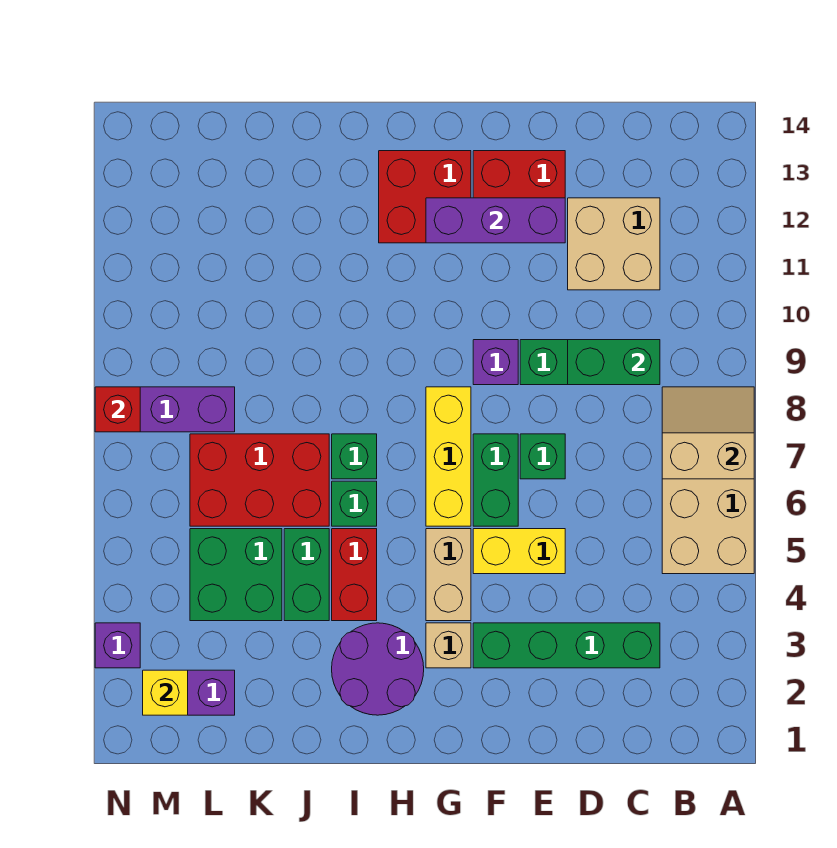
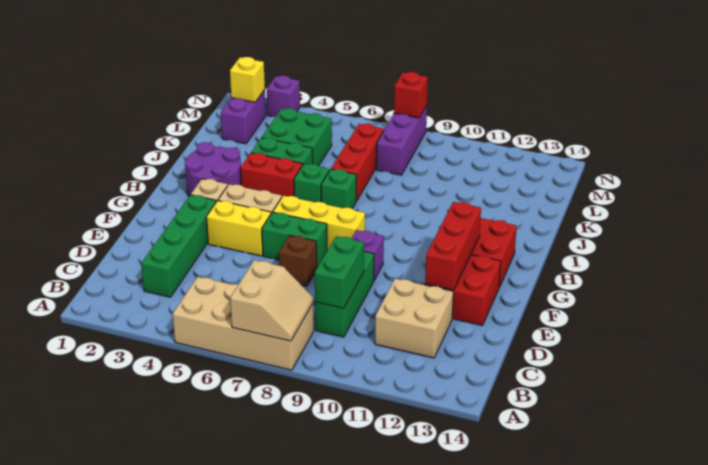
yellow brick E5:F5 level 1 -> yellow brick F4:F5 level 1
green brick E7 level 1 -> brown brick E7 level 1
purple brick E12:G12 level 2 -> red brick E12:G12 level 2
red brick J6:L7 level 1 -> red brick J7:L7 level 1

